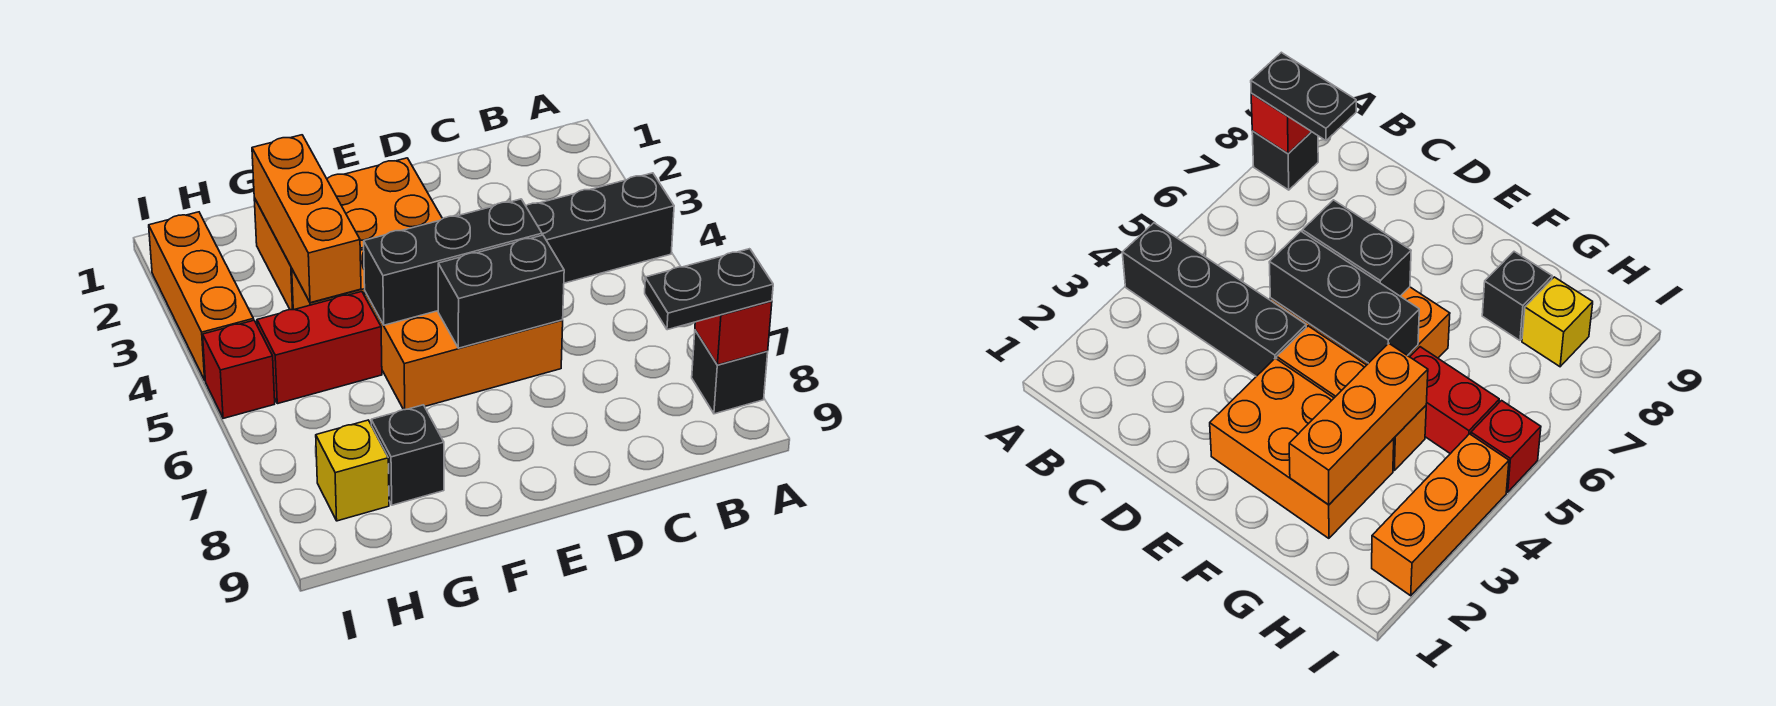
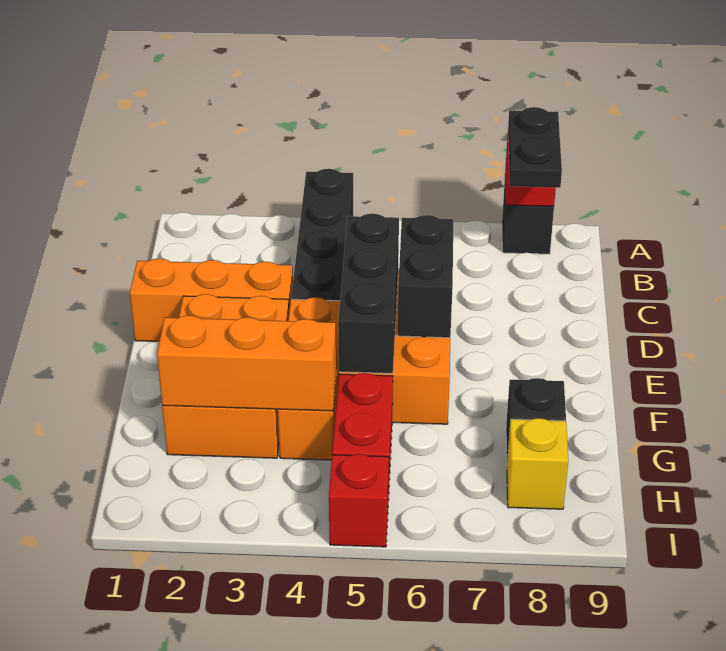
orange brick I2:I4 level 1 -> orange brick D1:D3 level 1

